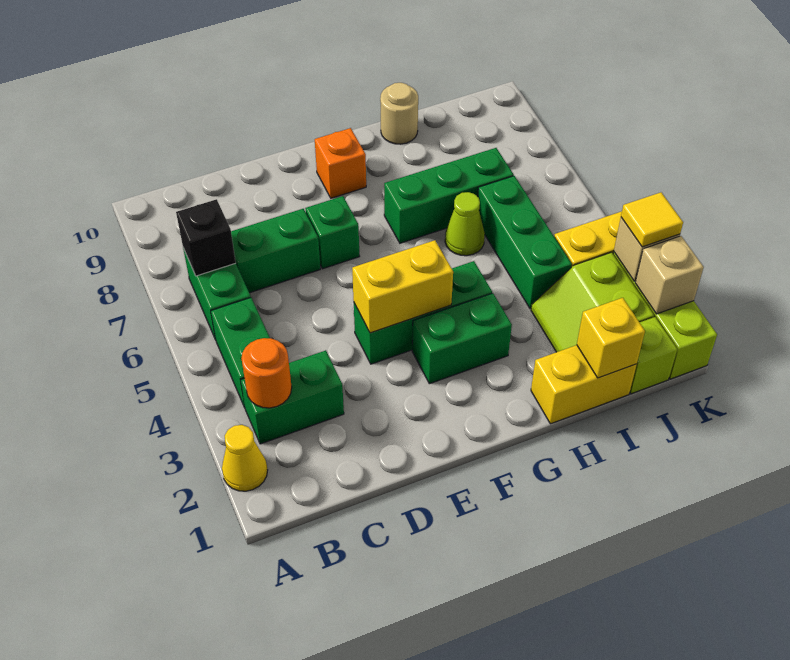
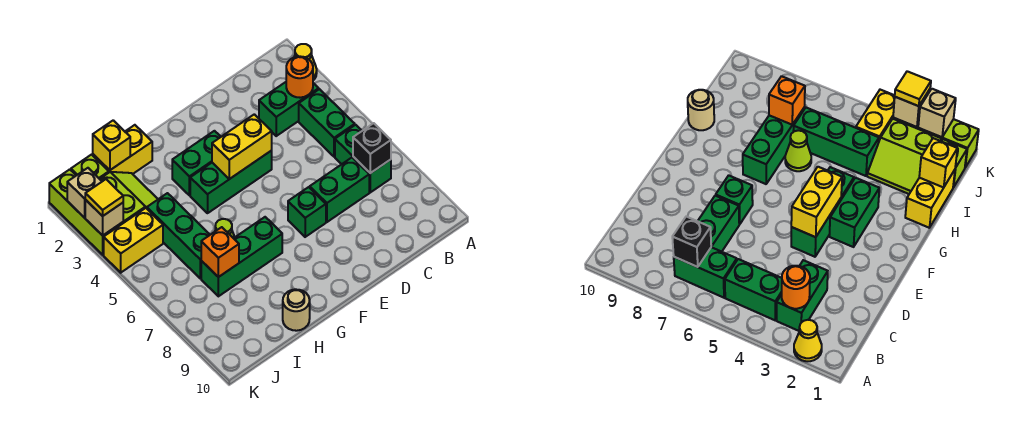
orange brick F9 level 1 -> orange brick I7 level 2

